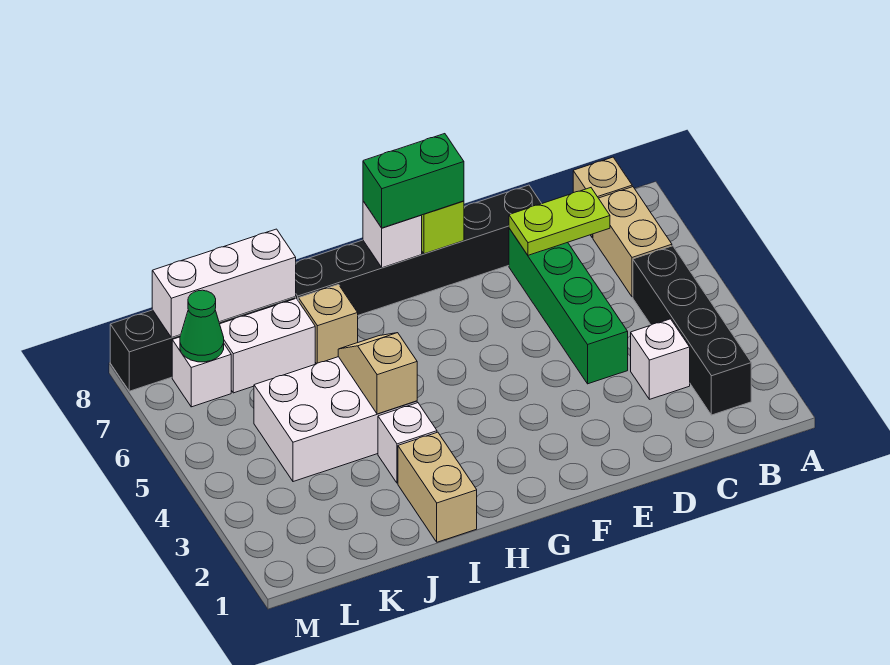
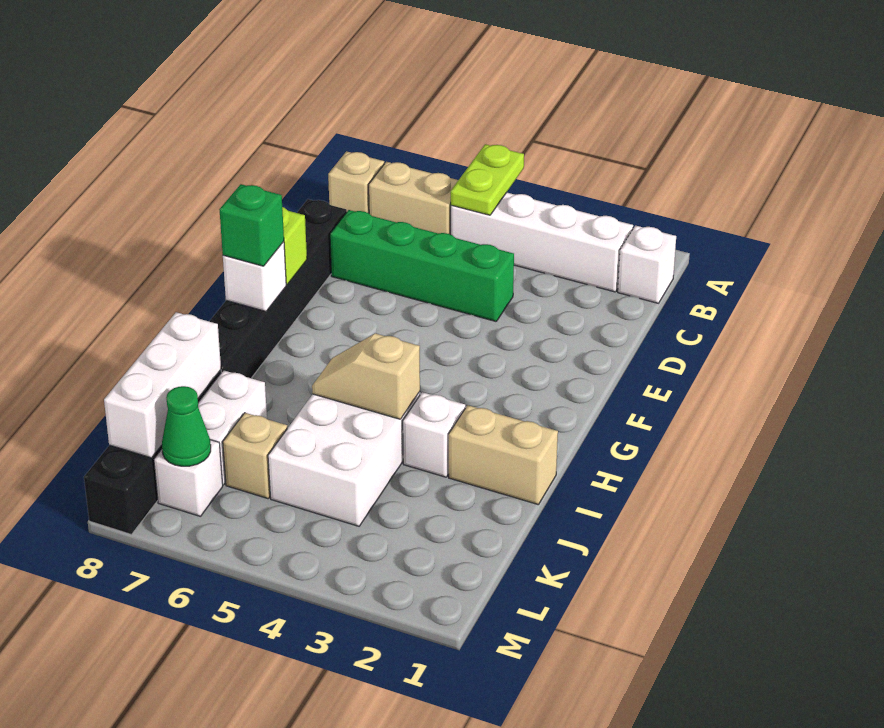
black brick B2:B5 level 1 -> white brick B2:B5 level 1
white brick C3 level 1 -> white brick B1 level 1
lime plate C7:D7 level 2 -> lime plate A5:B5 level 2
green brick F8:G8 level 3 -> green brick G8 level 3
tan brick I7 level 1 -> tan brick K6 level 1

